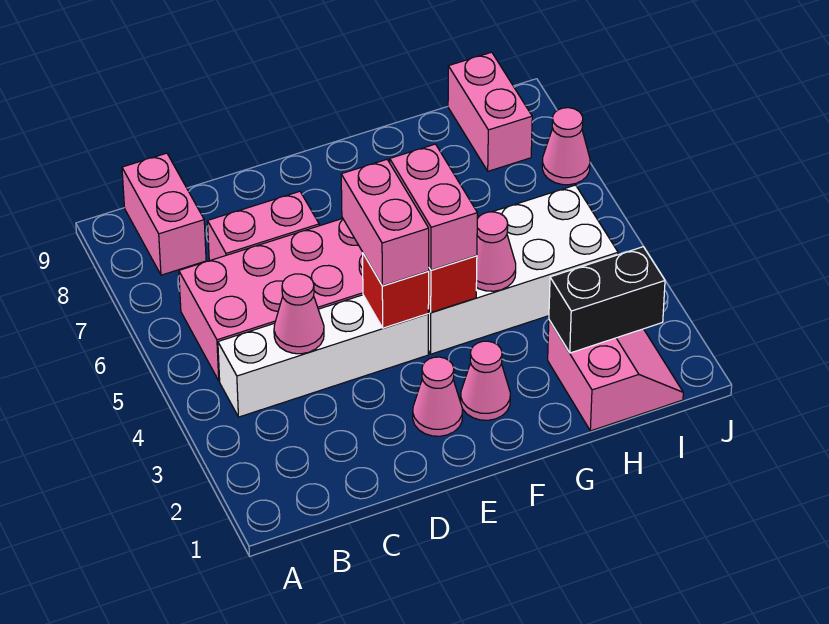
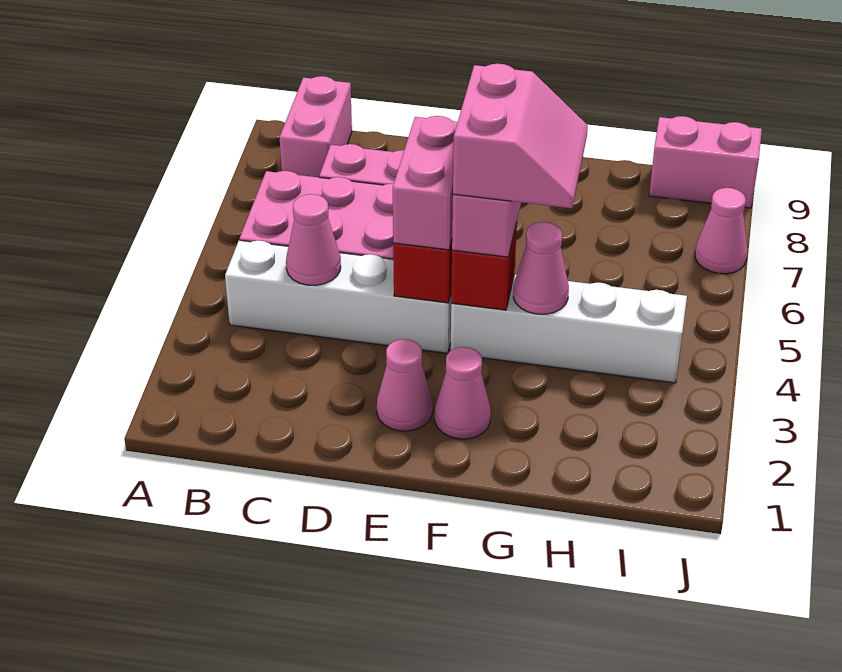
white brick F4:I5 level 1 -> white brick F4:I4 level 1
pink slope H1:I2 level 1 top H -> pink slope F4:G5 level 4 top F
black brick H2:I2 level 2 -> none
pink brick I8:I9 level 1 -> pink brick I9:J9 level 1

